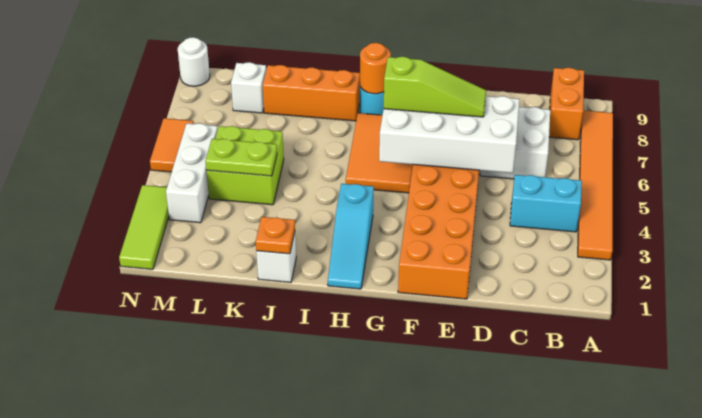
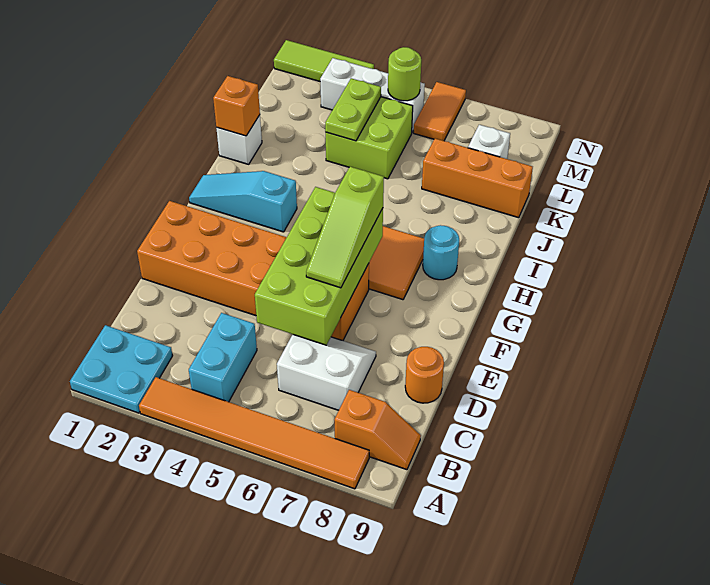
none -> cyan plate A1:B2 level 1
orange brick B8:B9 level 1 -> orange slope B8:B9 level 1 top 8
white brick D5:G6 level 2 -> lime brick D5:G6 level 2
orange round brick H8 level 2 -> orange round brick D9 level 1
orange brick I8:K8 level 1 -> orange brick K7:K9 level 1
orange plate J1 level 2 -> orange brick J1 level 2
none -> lime round brick M5 level 2
orange tile N5:N6 level 1 -> orange tile M6:N6 level 1
white round brick N9 level 1 -> none

